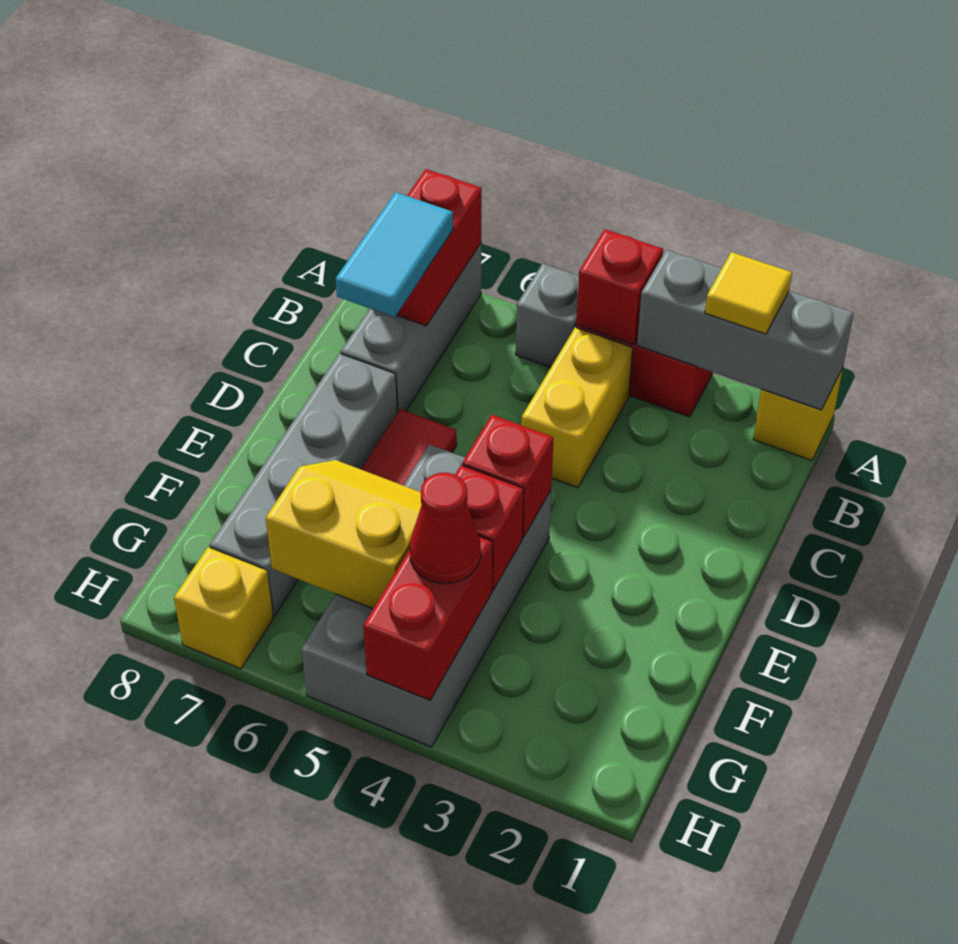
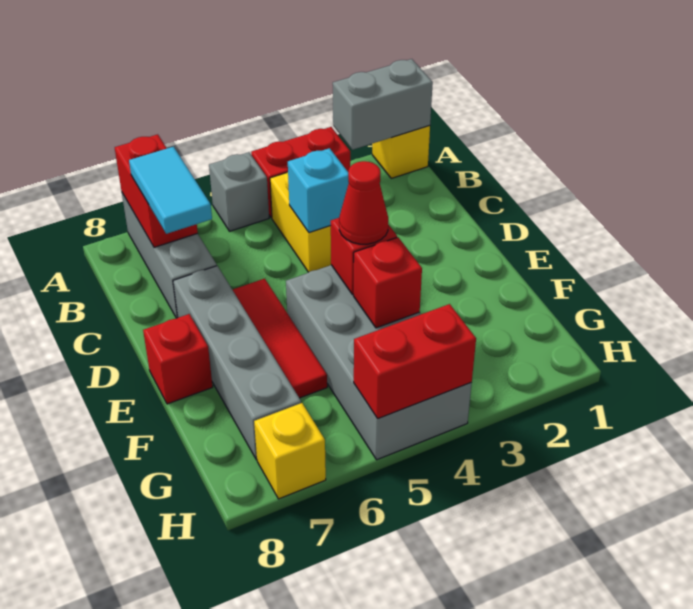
grey brick A1:A3 level 2 -> grey brick A1:A2 level 2
yellow tile A2 level 3 -> none
red brick A4 level 2 -> red brick E8 level 1
none -> cyan brick C4 level 2
yellow slope F5:G6 level 2 top G -> none
red brick G4:H4 level 2 -> red brick H4:H5 level 2
red cone G4 level 3 -> red cone E4 level 3

